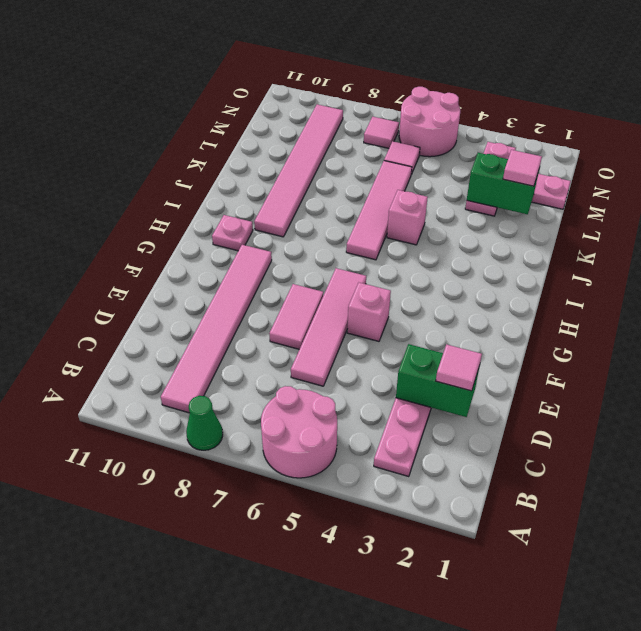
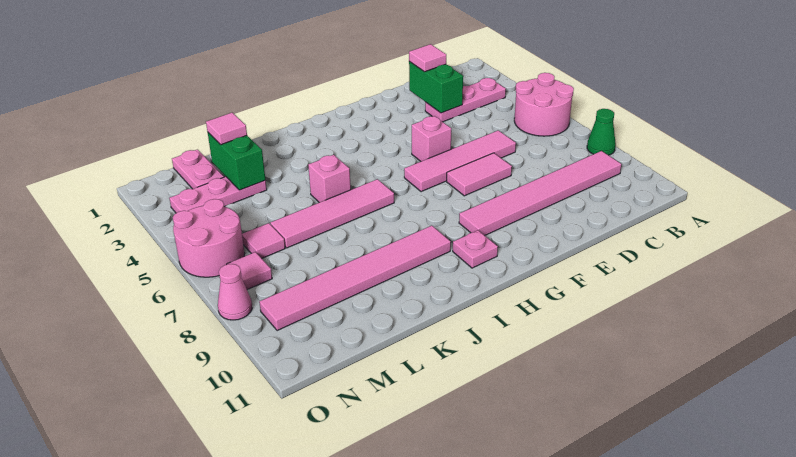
none -> pink cone O8 level 1

